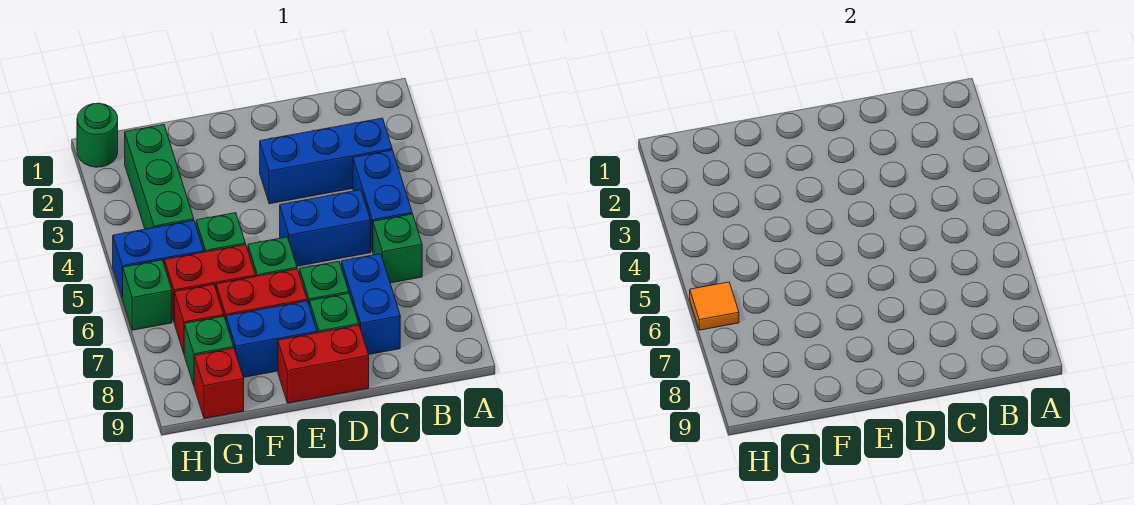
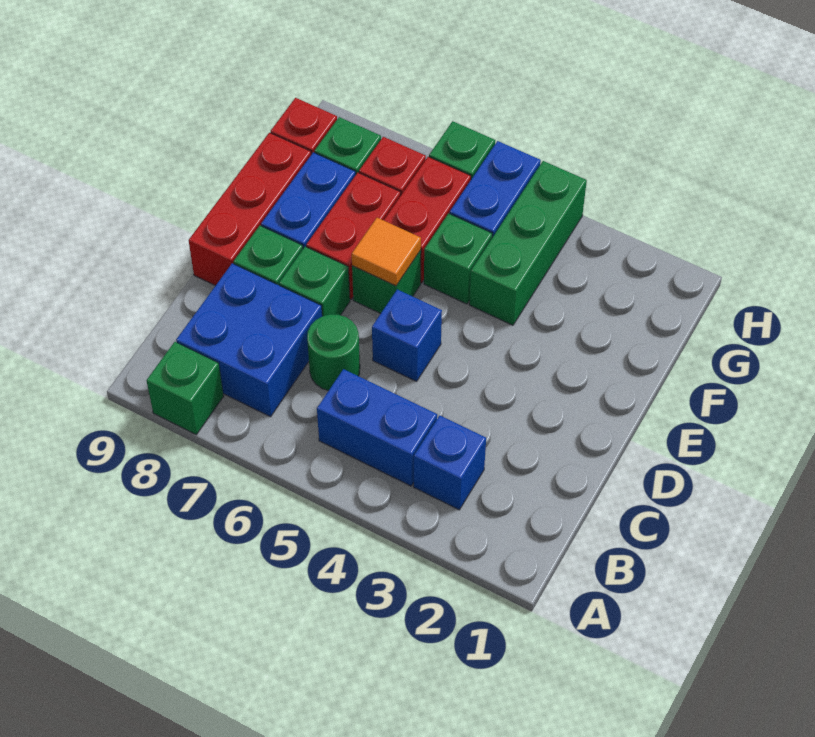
blue brick B3:D3 level 1 -> blue brick B3 level 1
green brick B6 level 1 -> green brick A8 level 1
blue brick C5:D5 level 1 -> blue brick D5 level 1
blue brick C7:C8 level 1 -> blue brick B7:C8 level 1
red brick D9:E9 level 1 -> red brick D9:F9 level 1
green brick G2:G4 level 1 -> green brick F4:H4 level 1
green round brick H1 level 1 -> green round brick C6 level 1
orange tile H6 level 2 -> orange tile E6 level 2

